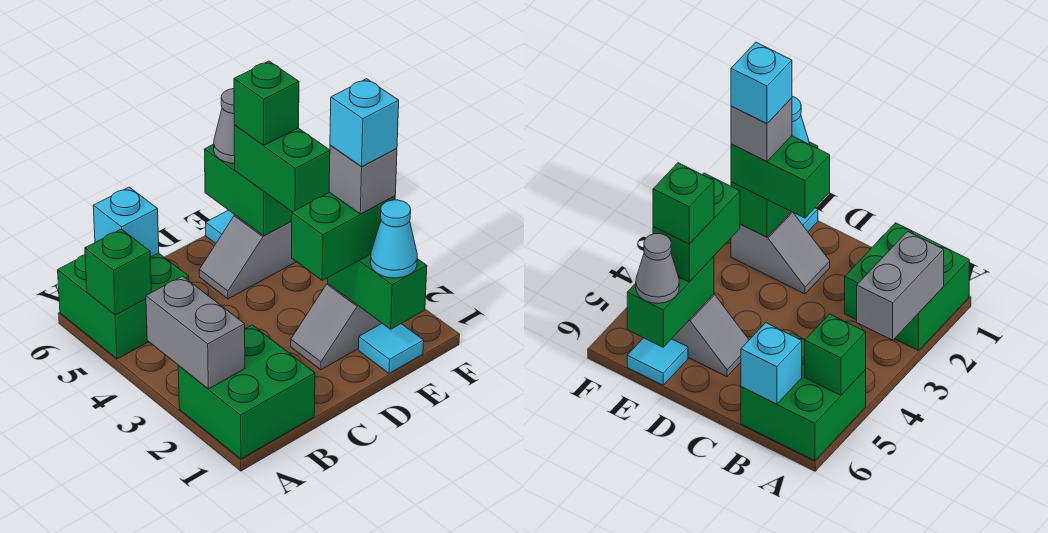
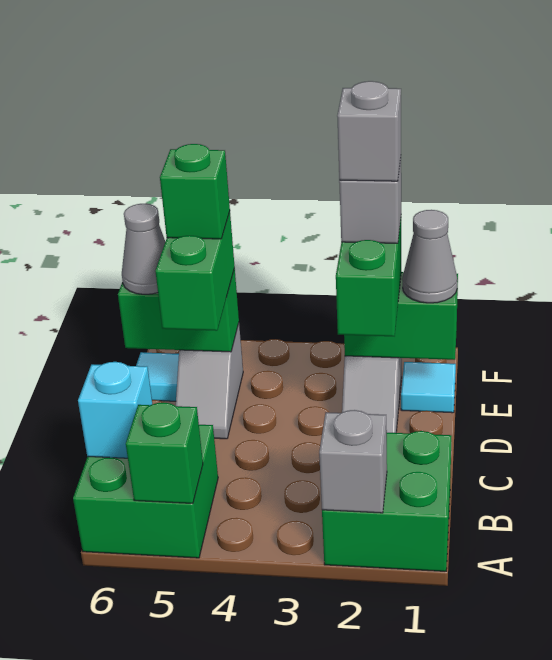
grey brick A2:A3 level 2 -> grey brick A2 level 2
cyan cone E1 level 3 -> grey cone E1 level 3
cyan brick E2 level 5 -> grey brick E2 level 5
green brick E4:E5 level 3 -> green brick D5:E5 level 3

